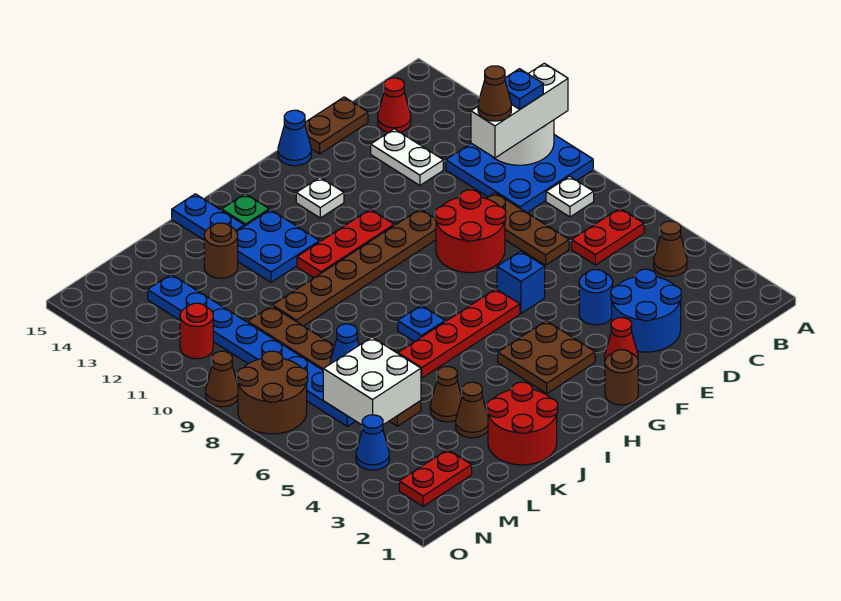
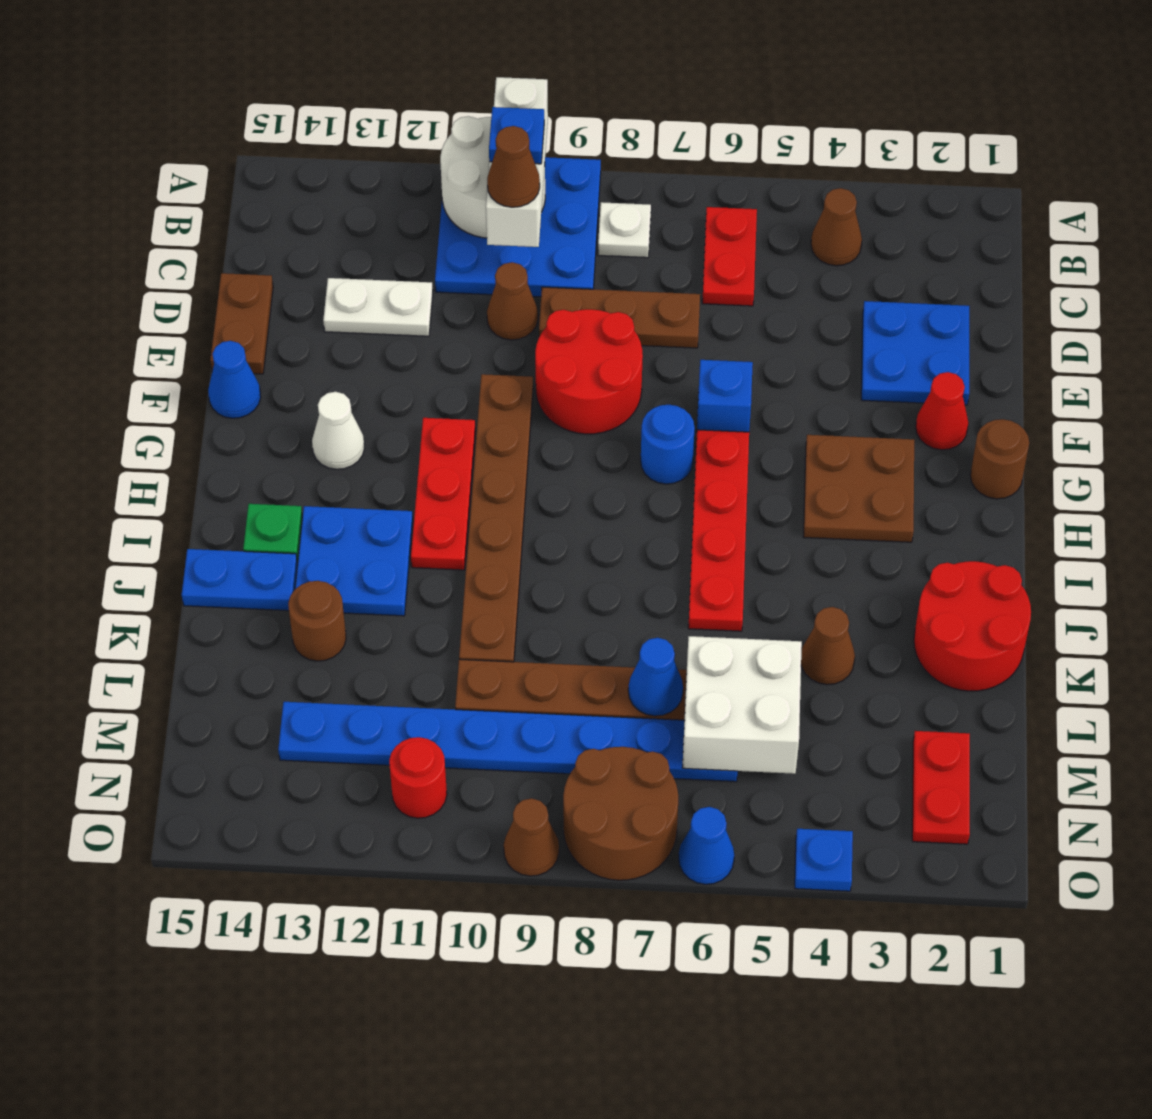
red cone C14 level 1 -> none
blue round brick D2:E3 level 1 -> blue plate D2:E3 level 1
blue round brick E4 level 1 -> blue round brick G7 level 1
white plate G13 level 1 -> white cone G13 level 1
blue plate I7 level 1 -> blue plate O4 level 1
brown cone K3 level 1 -> brown cone D10 level 1
blue cone N4 level 1 -> blue cone O6 level 1

